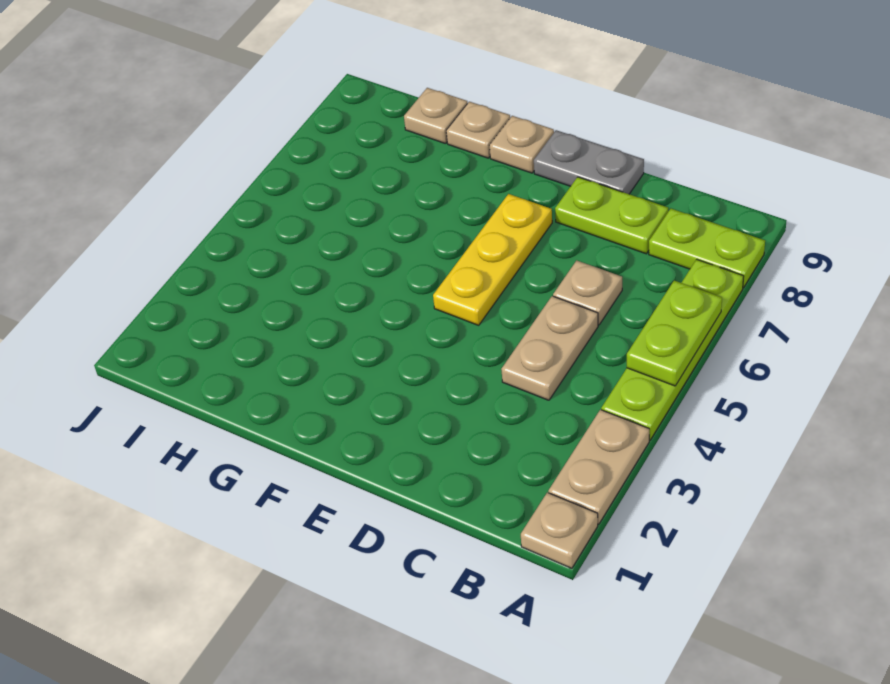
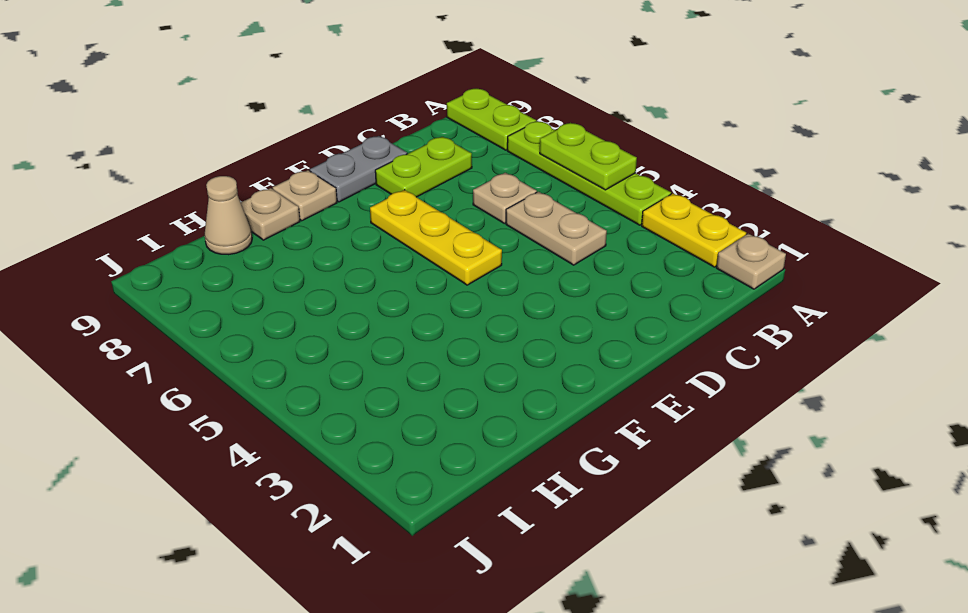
tan plate A2:A3 level 1 -> yellow plate A2:A3 level 1
lime plate A8:B8 level 1 -> lime plate A8:A9 level 1
tan plate H9 level 1 -> tan cone H9 level 1

